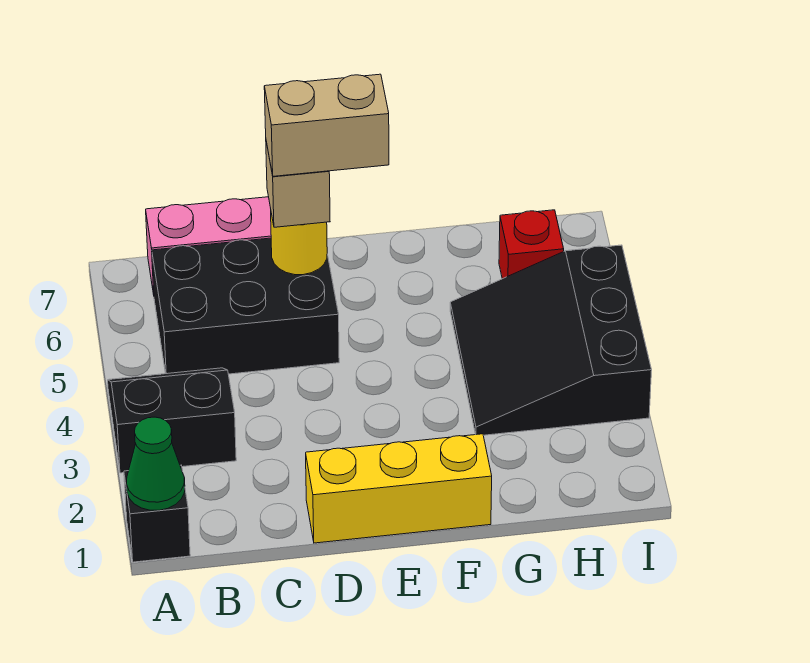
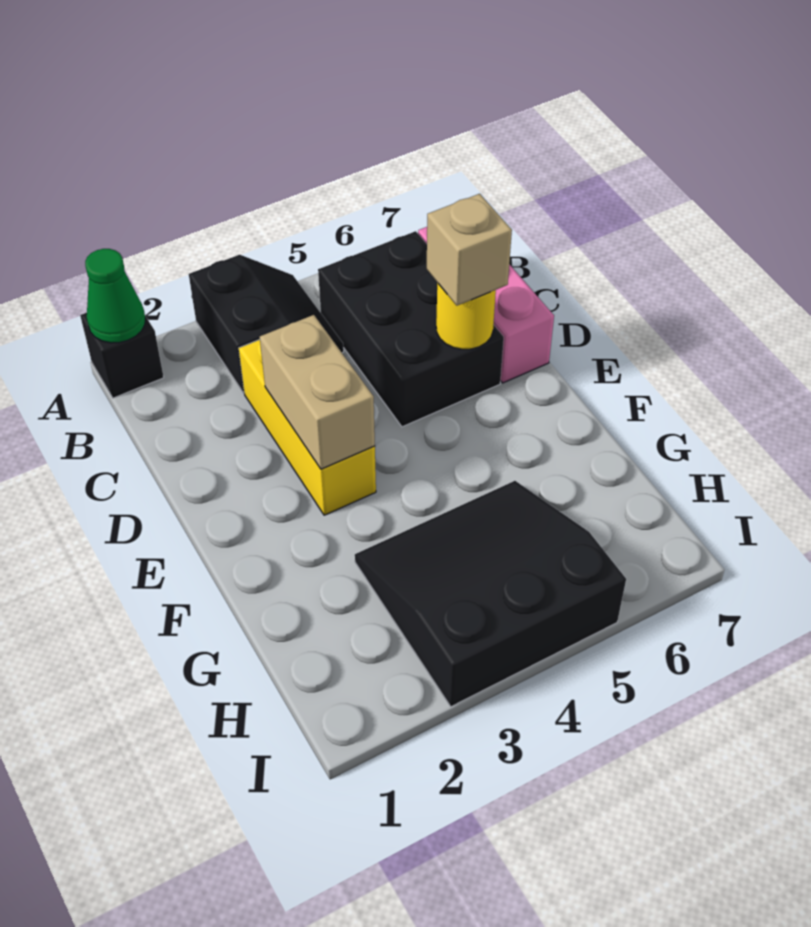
yellow brick D1:F1 level 1 -> yellow brick C3:E3 level 1
tan brick D6:E6 level 4 -> tan brick D3:E3 level 2
red brick H6 level 1 -> none

